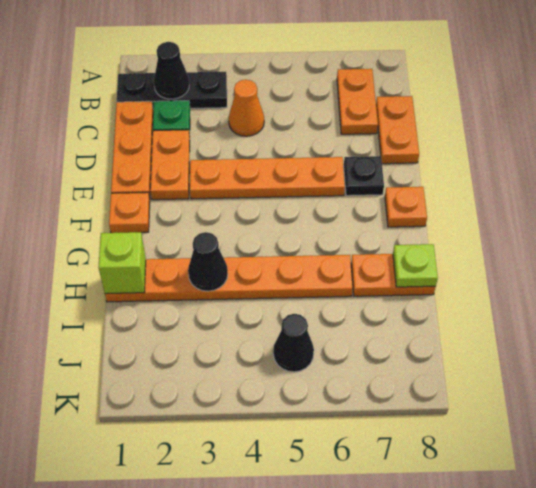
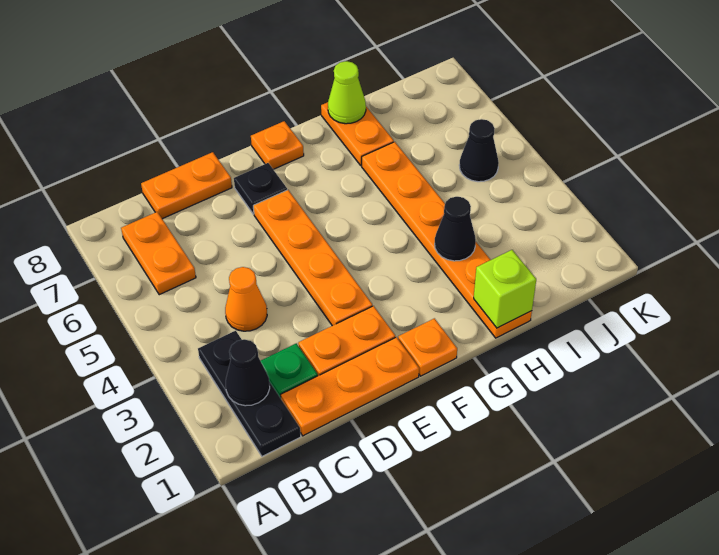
orange plate B7:C7 level 1 -> orange plate B6:B7 level 1
lime plate H8 level 2 -> lime cone H8 level 2

